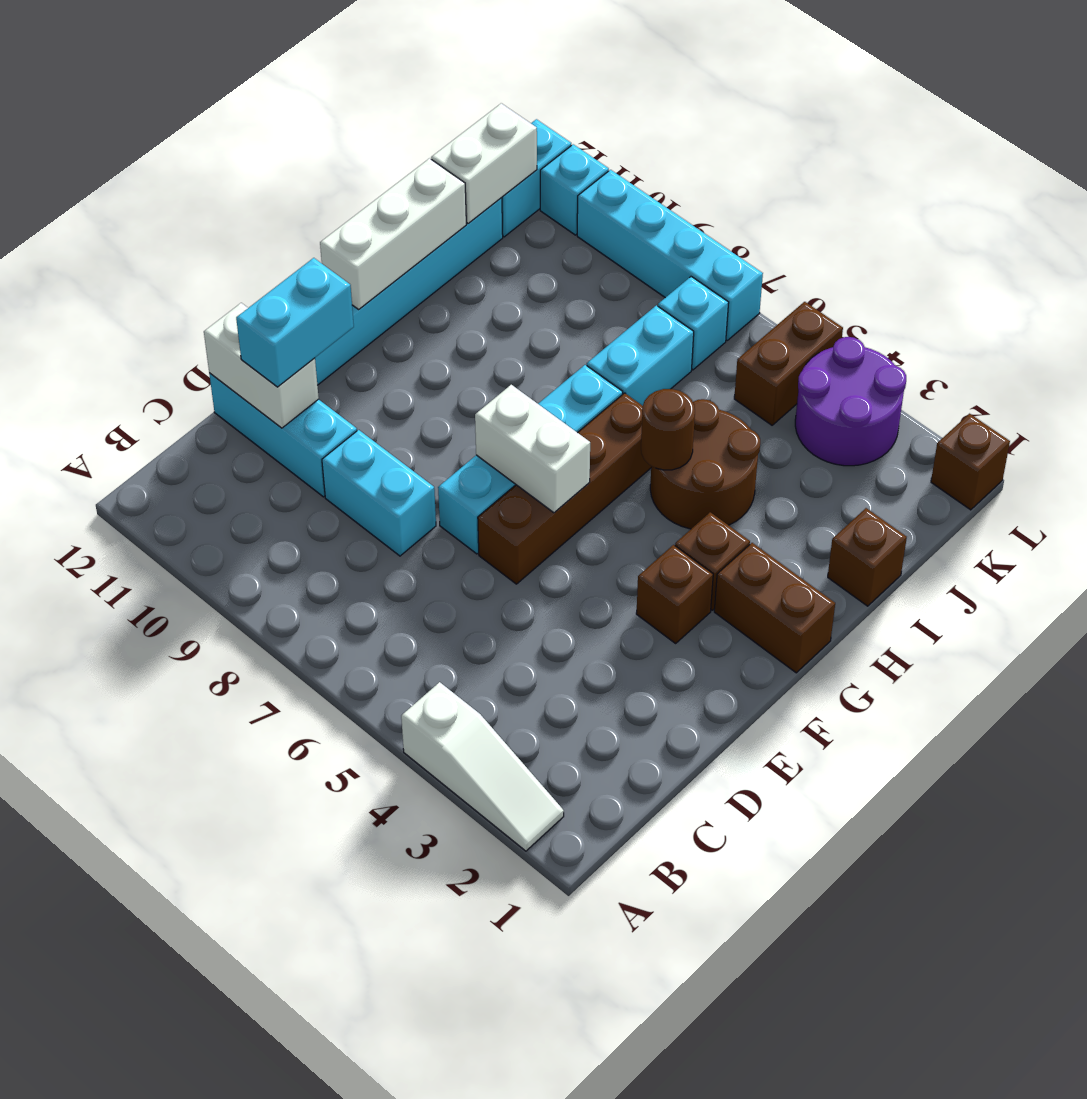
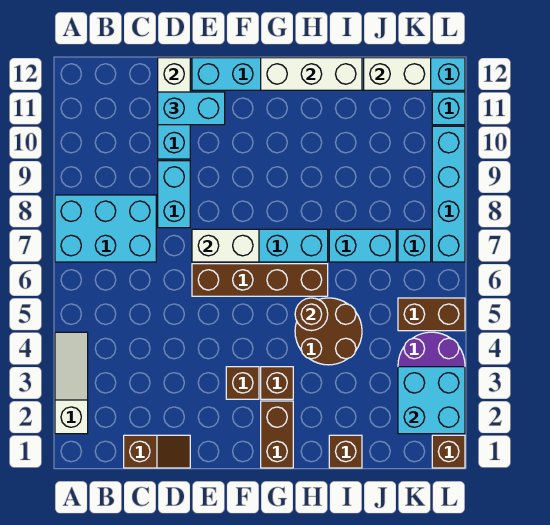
white slope A2:A4 level 1 top 4 -> white slope A2:A4 level 1 top 2
none -> cyan brick A7:C8 level 1
none -> brown slope C1:D1 level 1 top C
white brick F6:F7 level 2 -> white brick E7:F7 level 2
none -> cyan brick K2:L3 level 2

